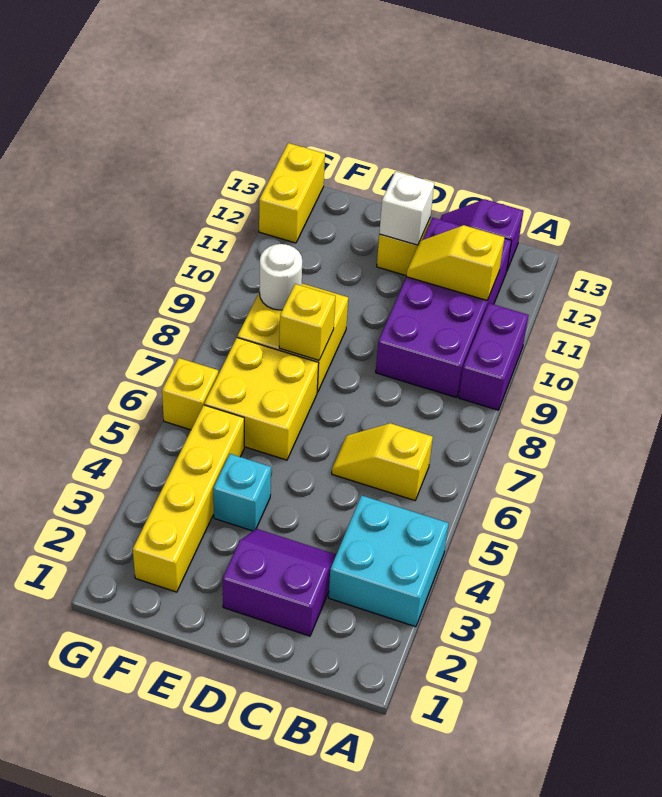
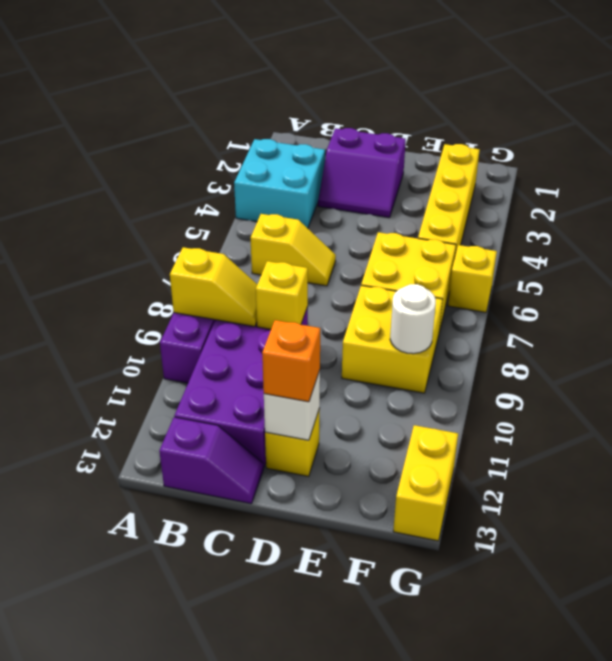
yellow slope B11:C11 level 2 top B -> yellow slope A9:B9 level 2 top A
none -> orange brick D12 level 3
cyan brick E4 level 1 -> none
yellow brick E8 level 2 -> yellow brick C9 level 2

